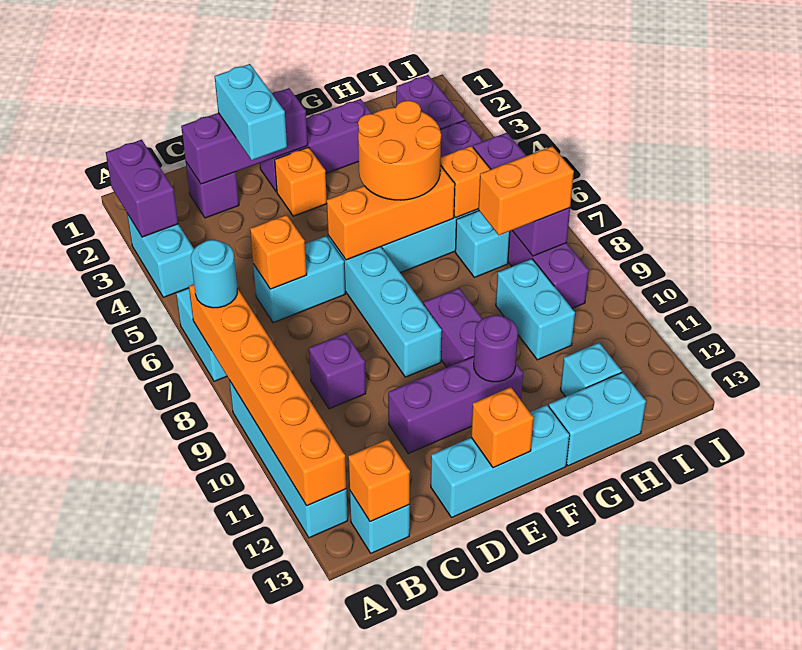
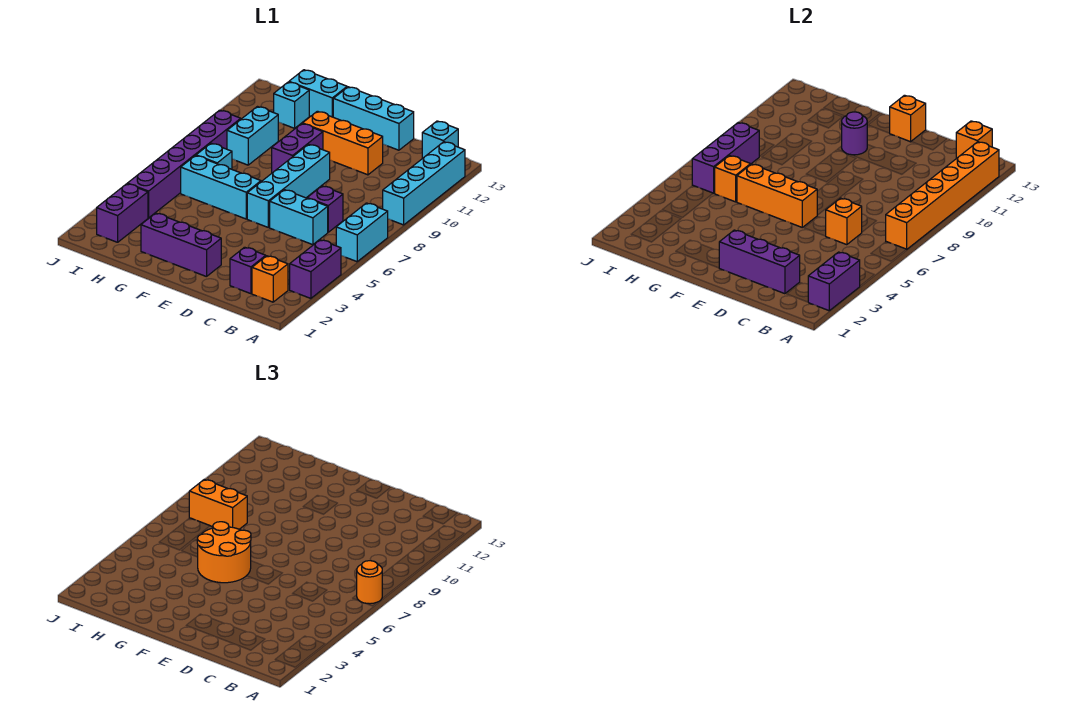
cyan brick A3:A4 level 1 -> purple brick A3:A4 level 1
cyan round brick A7 level 3 -> orange round brick A7 level 3
purple brick C9 level 1 -> purple brick C7 level 1
cyan brick D2:D3 level 3 -> none
purple brick D11:F11 level 1 -> orange brick D11:F11 level 1
orange brick E3 level 1 -> orange brick B2 level 1

